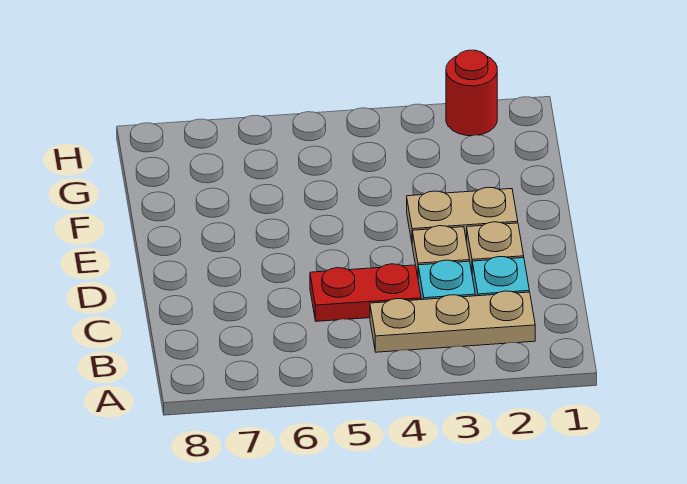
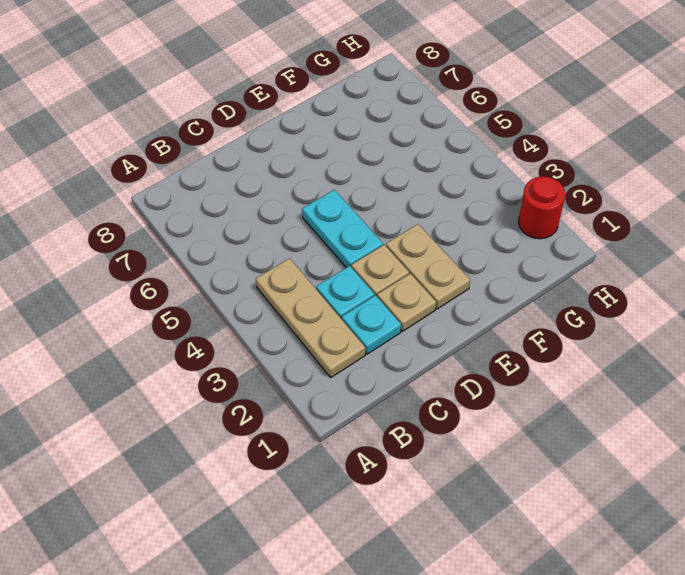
red plate C4:C5 level 1 -> none
none -> cyan plate D4:D5 level 1

